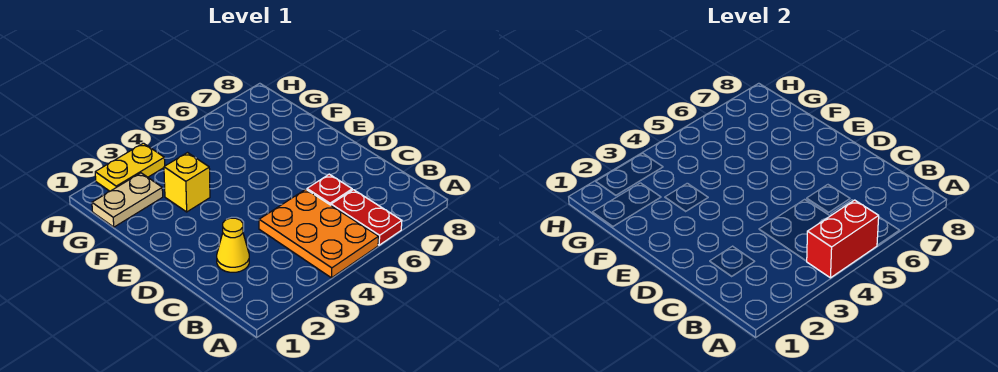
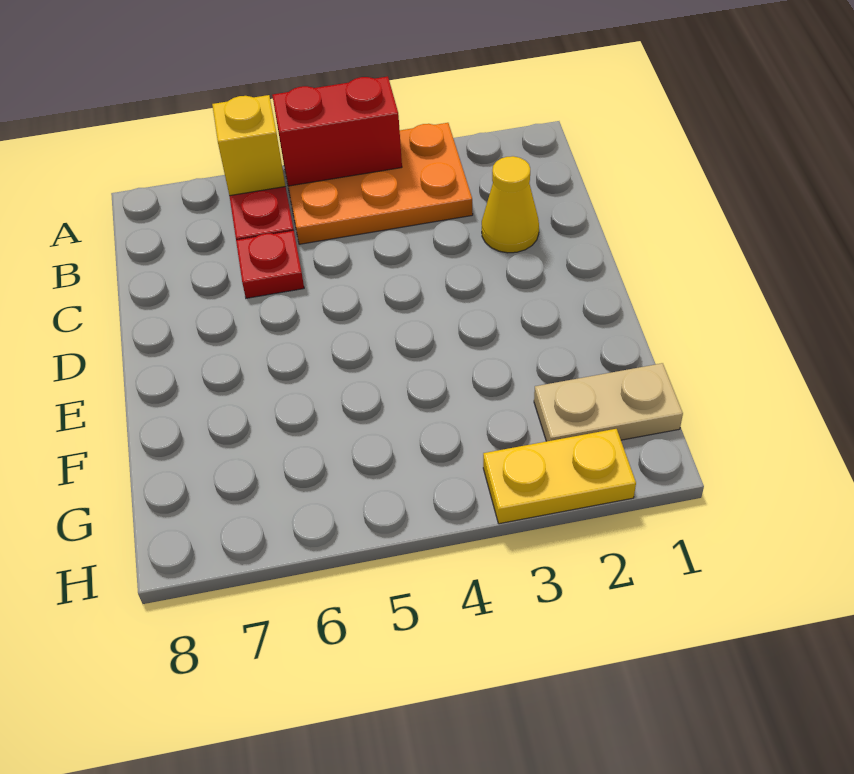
orange plate A4:C5 level 1 -> orange plate A3:B5 level 1
yellow brick F3 level 1 -> yellow brick A6 level 2

